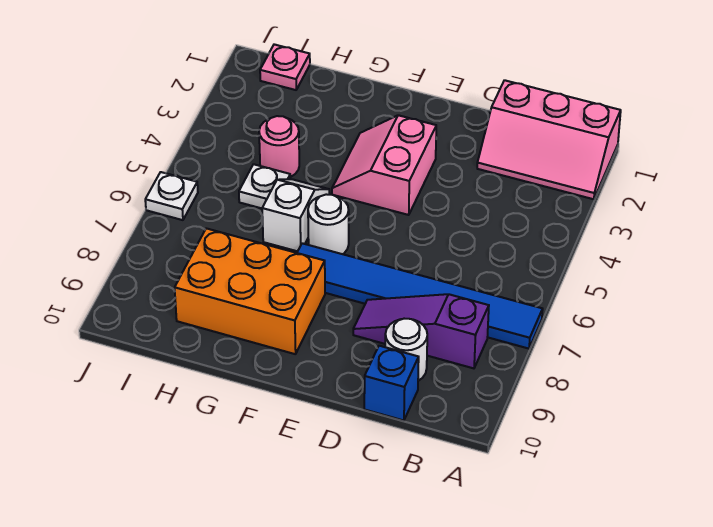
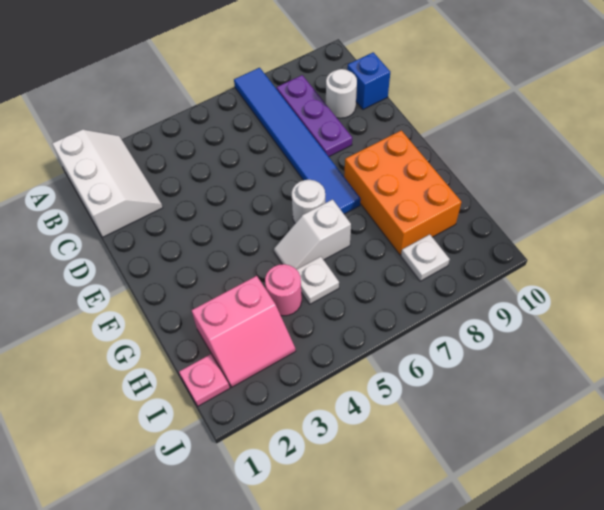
pink slope A1:C2 level 1 top 1 -> white slope A1:C2 level 1 top 1
purple slope B8:D8 level 1 top B -> purple plate B8:D8 level 1
pink slope E3:F4 level 1 top E -> pink slope H2:I3 level 1 top H
white plate J6 level 1 -> white plate I8 level 1

